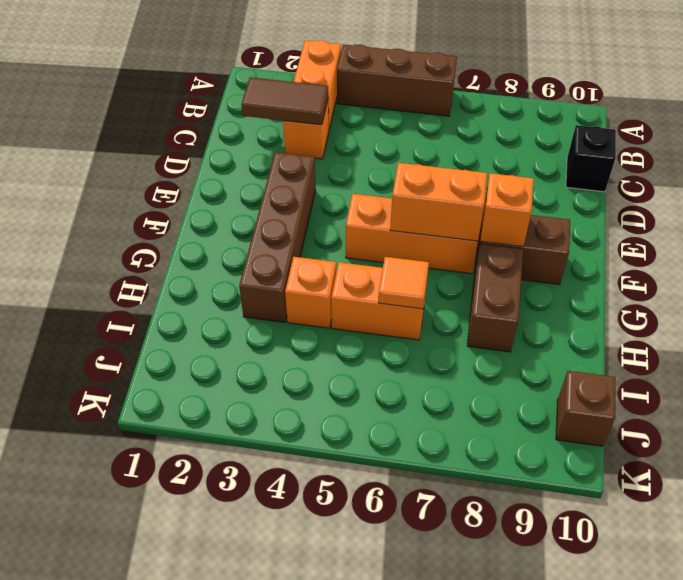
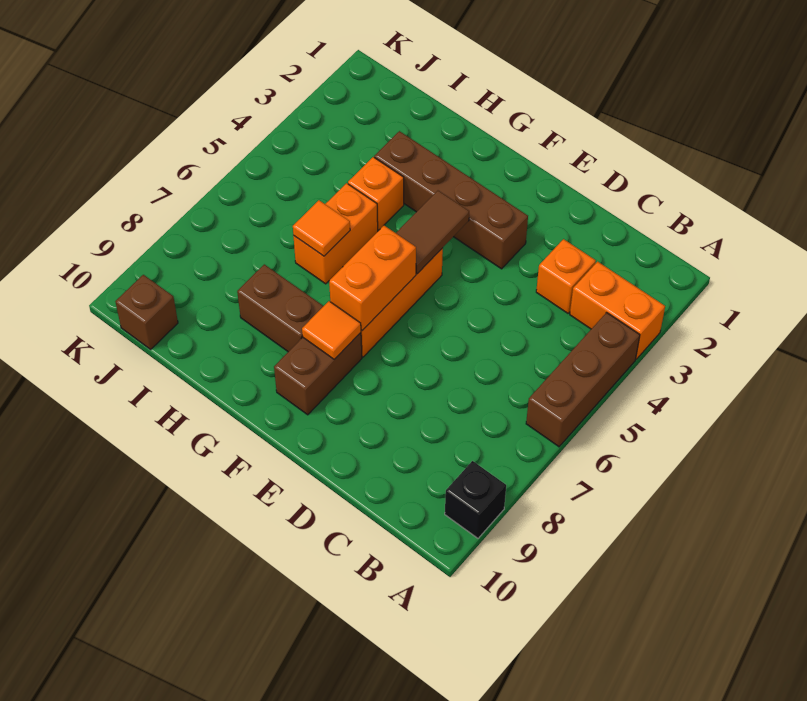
brown tile C2:C3 level 2 -> brown tile F4:F5 level 2
black brick C10 level 1 -> black brick A9 level 1
orange brick F8 level 2 -> orange tile F8 level 2

